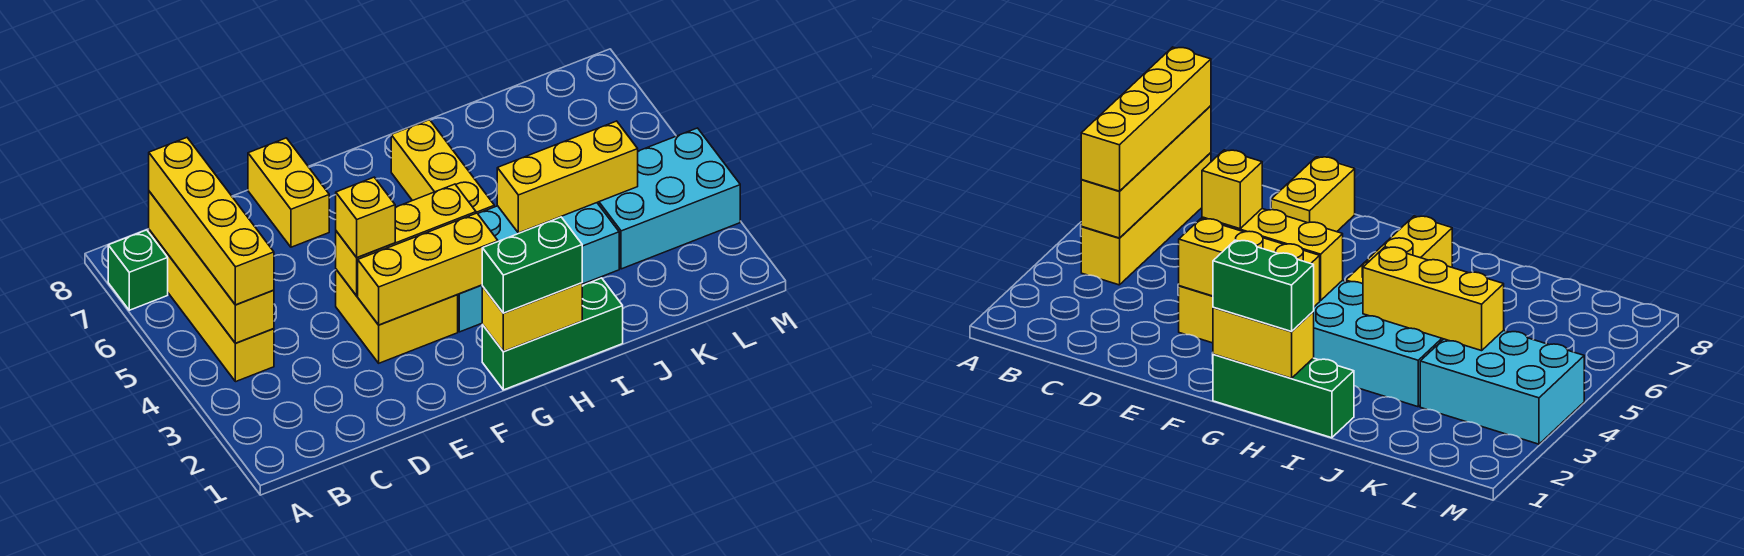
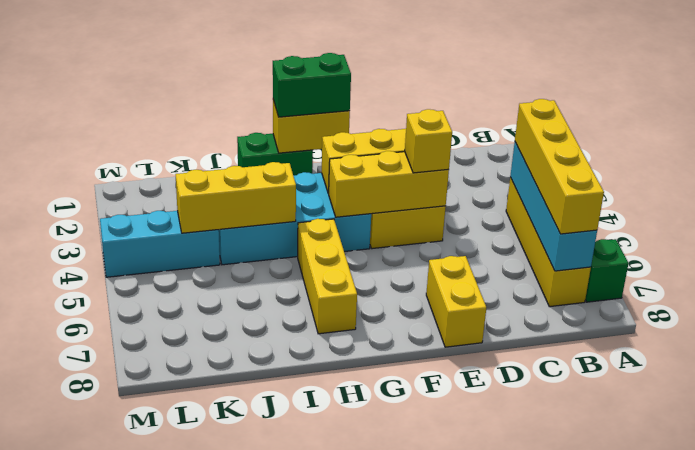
yellow brick B4:B7 level 2 -> cyan brick B4:B7 level 2
green brick G1:I1 level 1 -> green brick H1:I1 level 1
cyan brick K3:M4 level 1 -> cyan brick K4:M4 level 1

